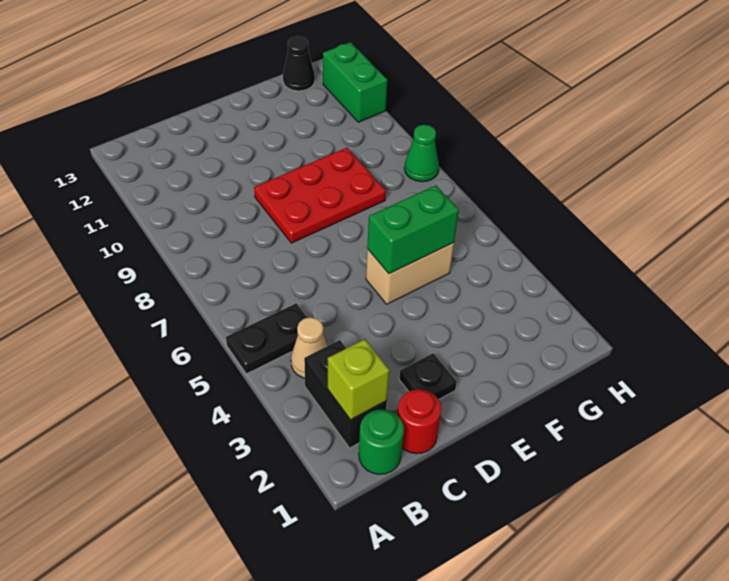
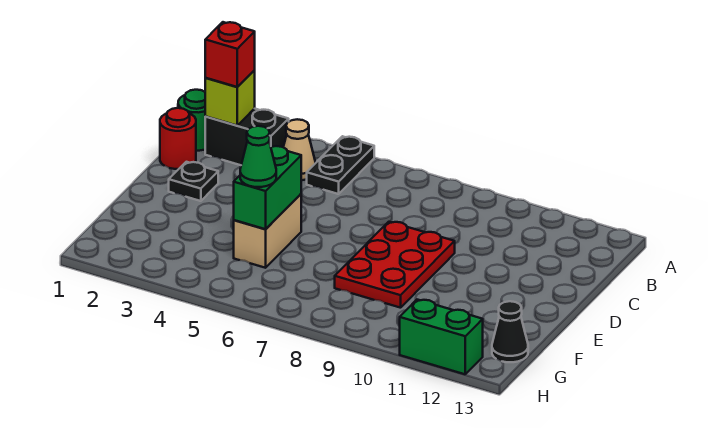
none -> red brick B2 level 3
green cone H8 level 1 -> green cone F5 level 3

